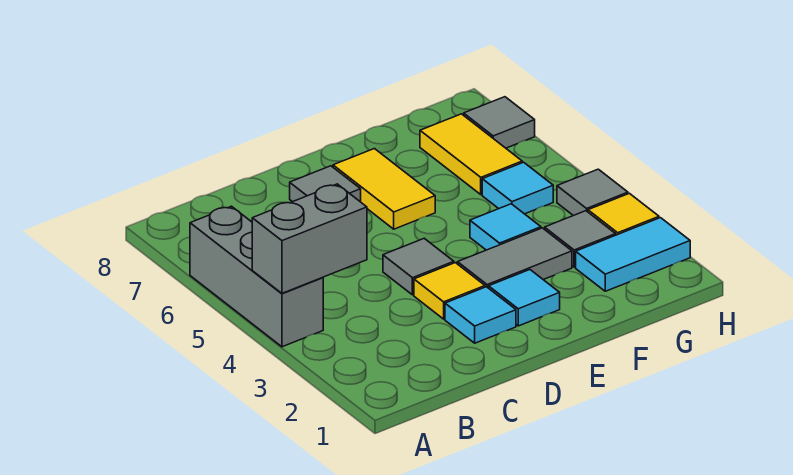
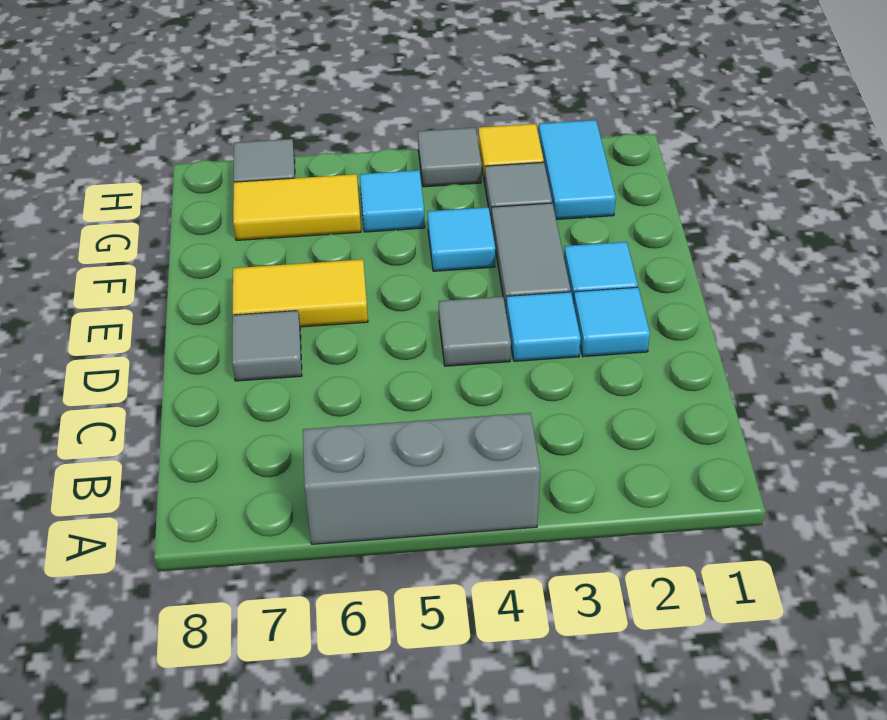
grey brick A4:B4 level 2 -> none
yellow tile D3 level 1 -> cyan tile D3 level 1

